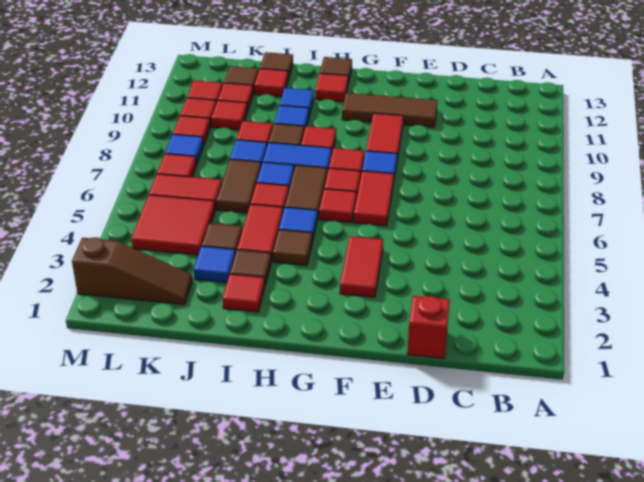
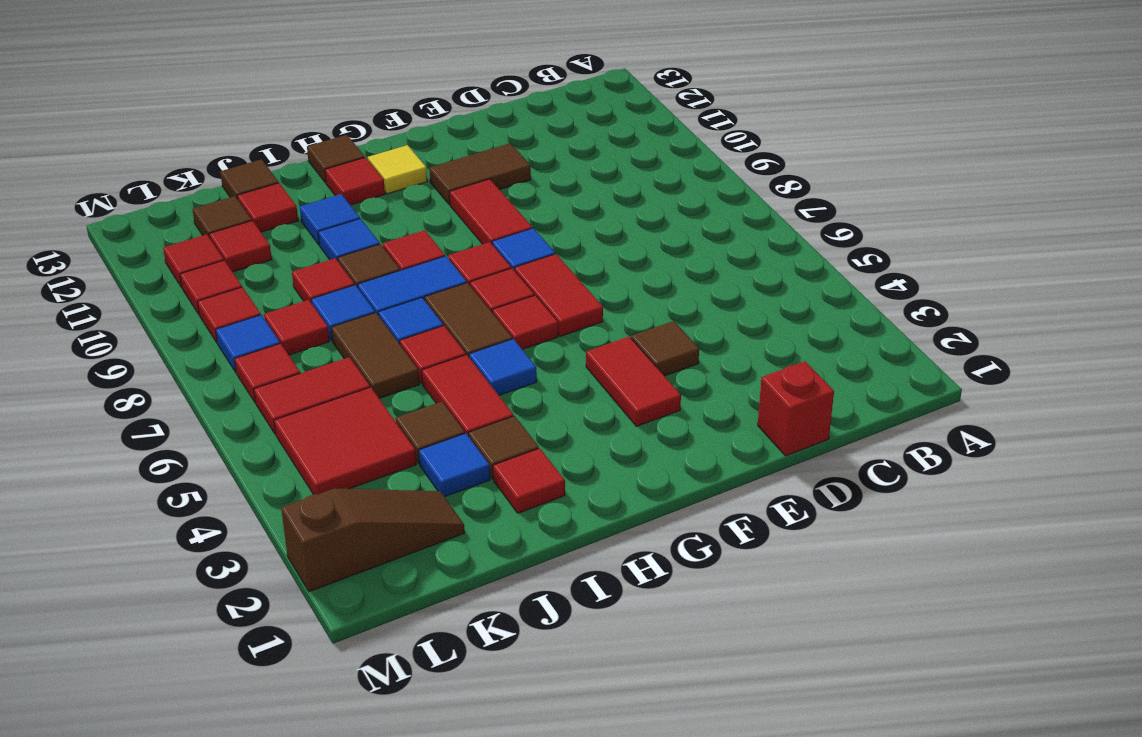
brown tile E11:G11 level 1 -> brown tile E11:F11 level 1
none -> yellow tile G12 level 1
brown tile H4 level 1 -> brown tile E4 level 1
red tile K10 level 1 -> red tile K8 level 1

